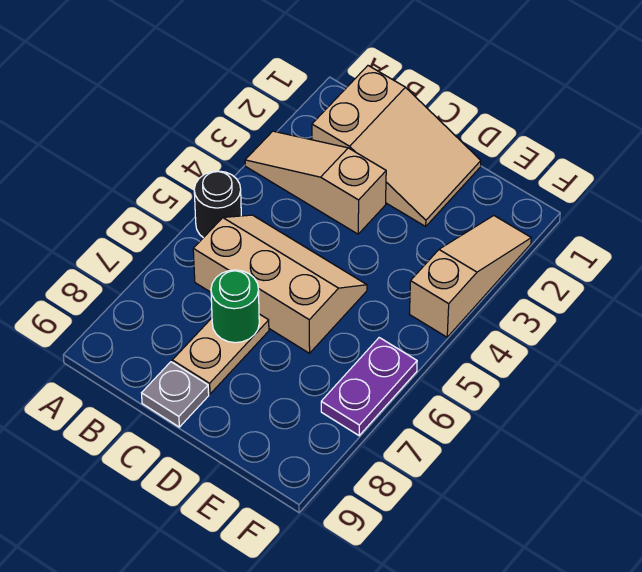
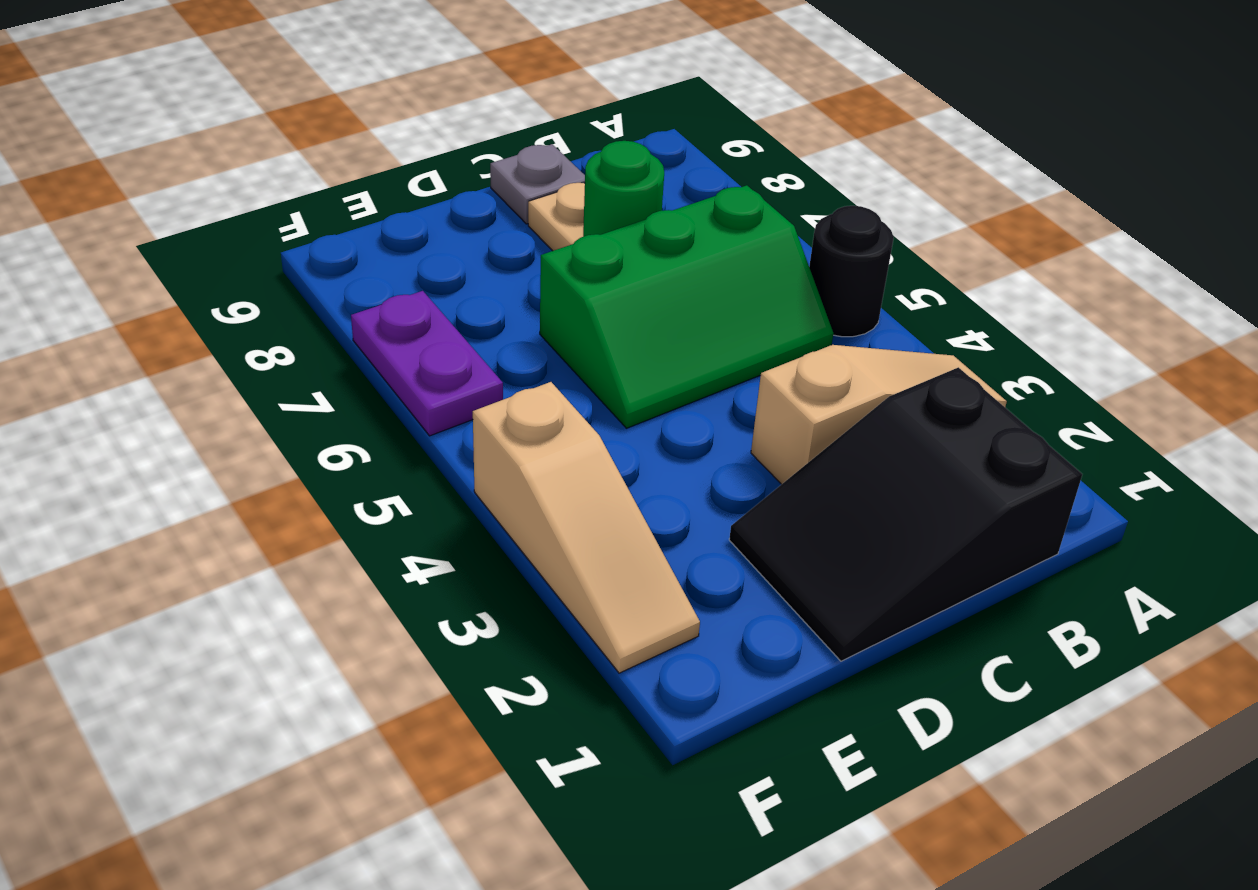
tan slope B1:D2 level 1 top B -> black slope B1:D2 level 1 top B
tan slope B5:D6 level 1 top 6 -> green slope B5:D6 level 1 top 6

